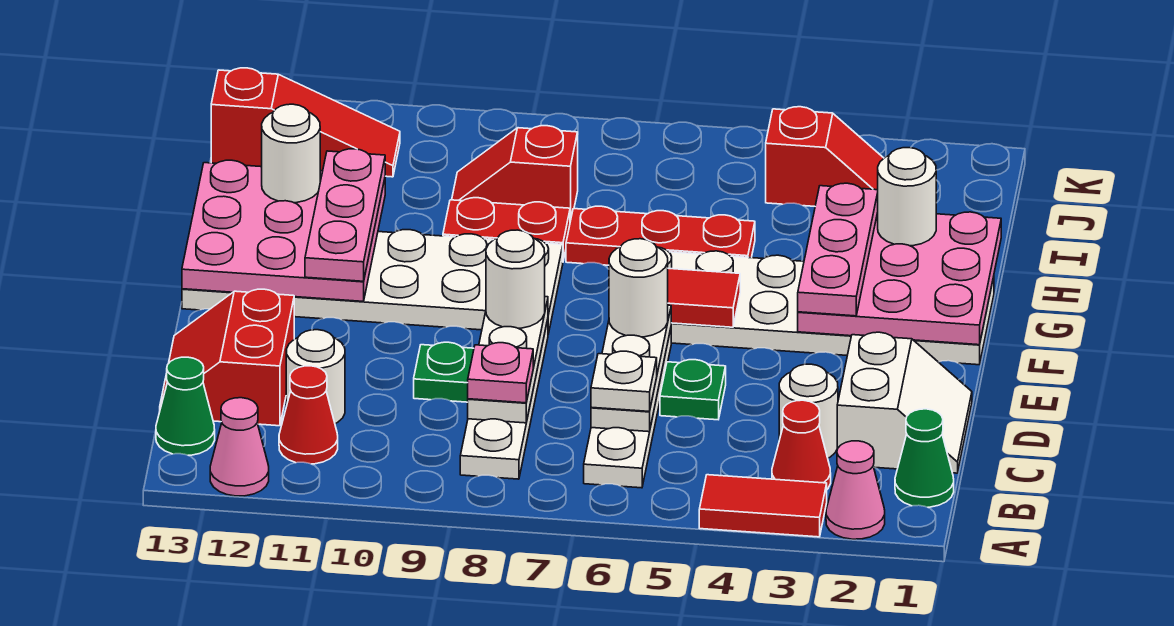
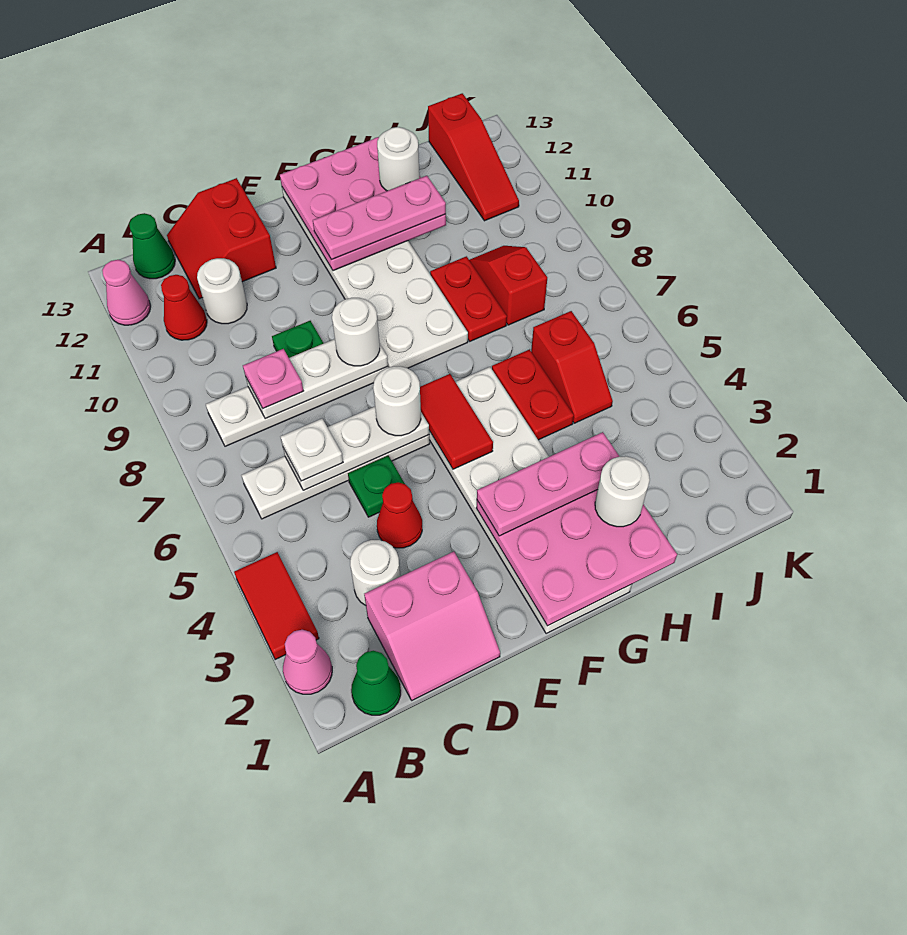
red cone B3 level 1 -> red cone D4 level 1
white slope C1:D2 level 1 top 2 -> pink slope C1:D2 level 1 top 2
red slope C12:D13 level 1 top 12 -> red slope C12:D13 level 1 top D
red plate H5:H7 level 1 -> red plate H5:H6 level 1
red slope J3:J4 level 1 top 4 -> red slope I5:I6 level 1 top 6

